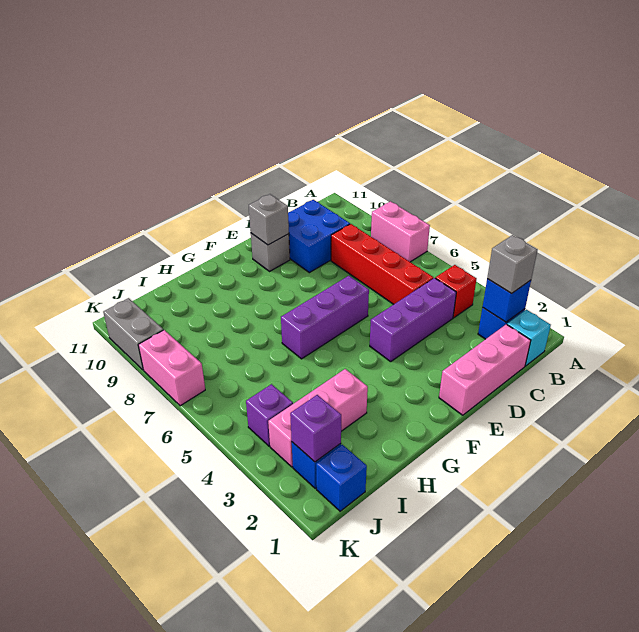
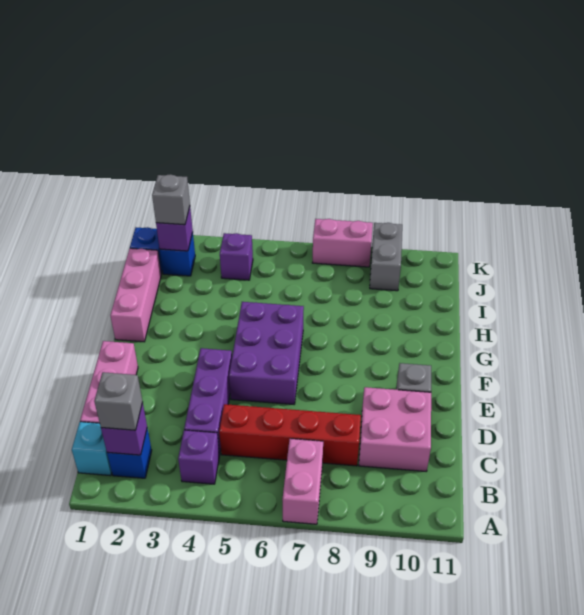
pink brick A7:A8 level 1 -> pink brick A7:B7 level 1
blue brick B2 level 2 -> purple brick B2 level 2
red brick B4 level 1 -> purple brick B4 level 1
blue brick C9:D10 level 1 -> pink brick C9:D10 level 1
purple brick E6:G6 level 1 -> purple brick E5:G6 level 1
grey brick E10 level 2 -> grey brick J2 level 3
pink brick H3:J3 level 1 -> pink brick G1:I1 level 1
grey brick K9:K10 level 1 -> grey brick J9:K9 level 1

